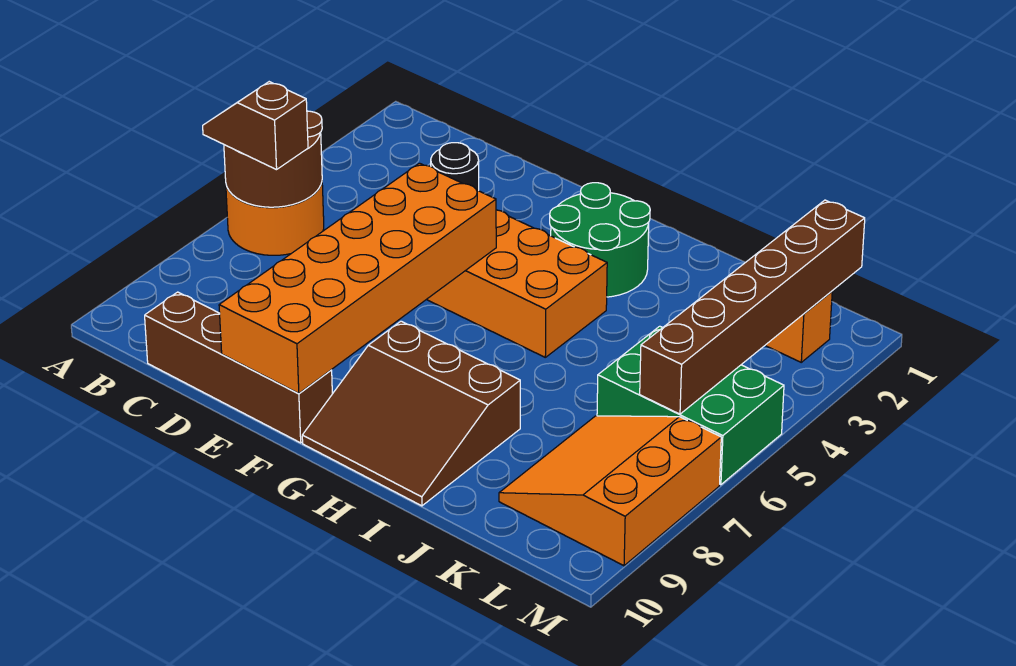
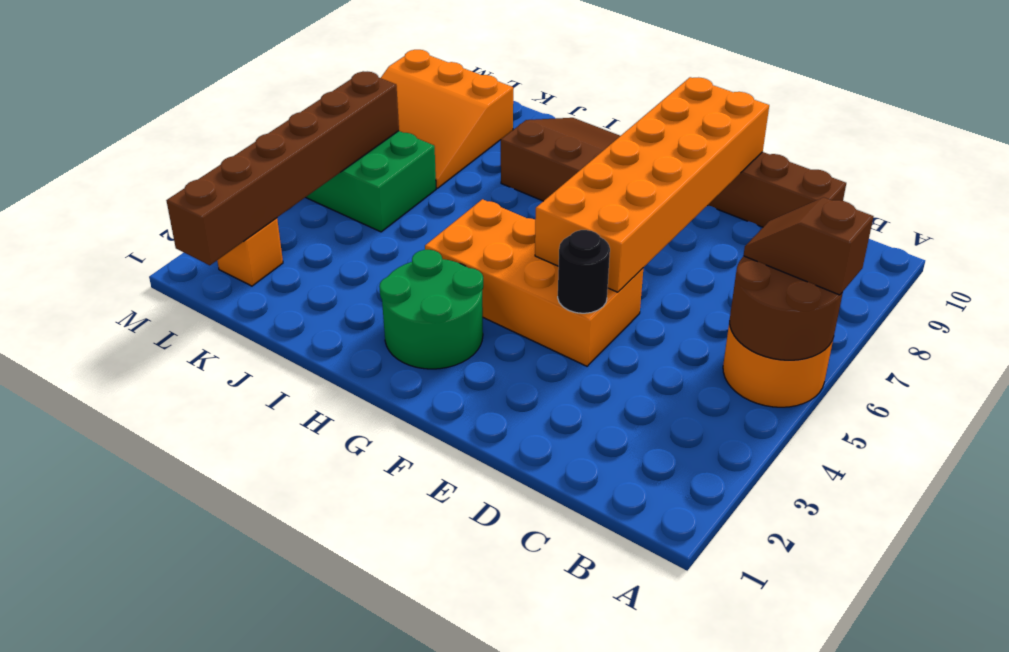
brown slope A6:B6 level 3 top B -> brown slope A6:B6 level 3 top A
orange slope K7:M9 level 1 top M -> orange slope K7:M9 level 1 top 9

